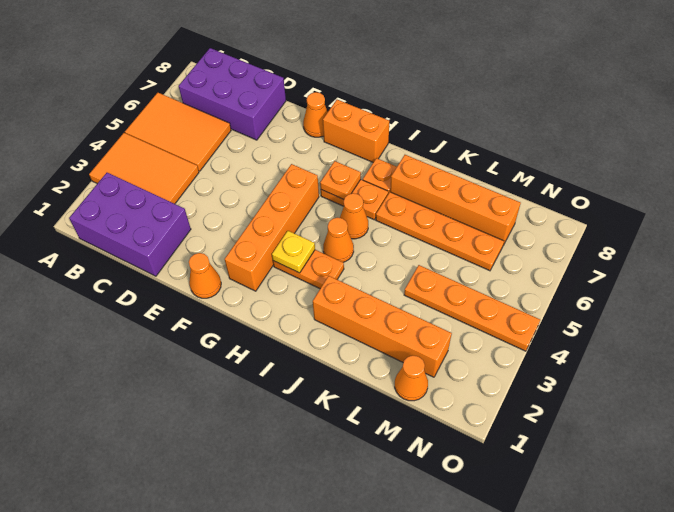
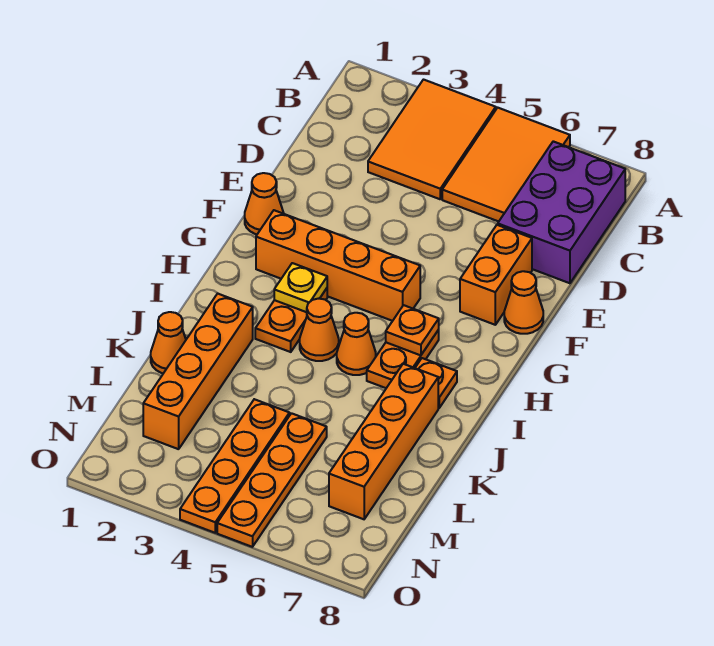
purple brick B1:D2 level 1 -> none
orange brick G8:H8 level 1 -> orange brick E7:F7 level 1
orange plate J6:M6 level 1 -> orange plate L5:O5 level 1
orange cone M1 level 1 -> orange cone K1 level 1

